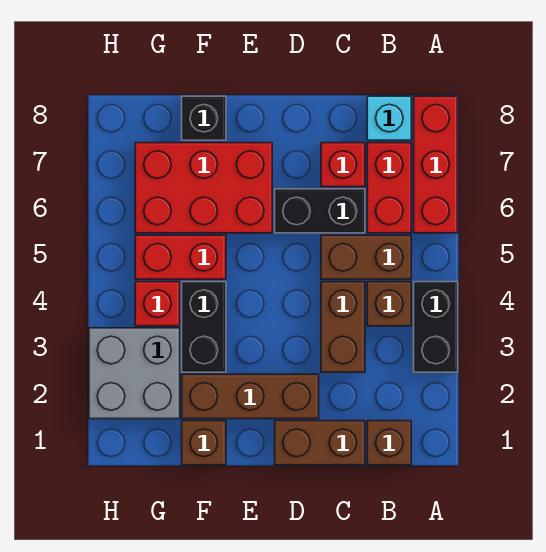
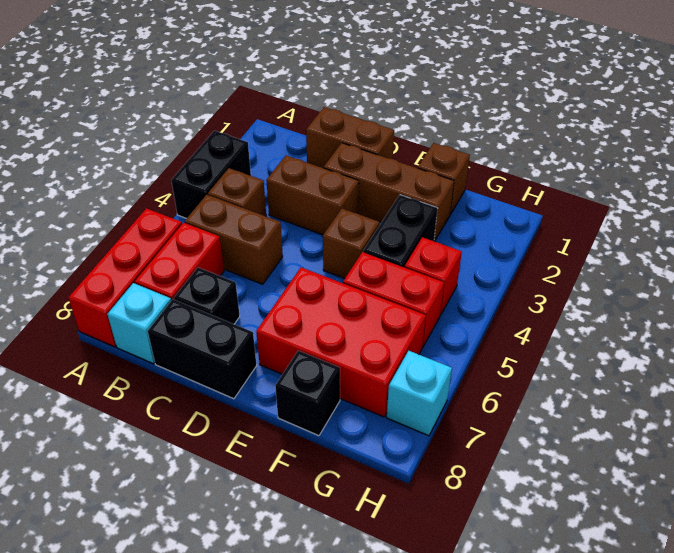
brown brick B1 level 1 -> brown brick E4 level 1
brown brick C3:C4 level 1 -> brown brick C3:D3 level 1
black brick C6:D6 level 1 -> black brick C8:D8 level 1
red brick C7 level 1 -> black brick C7 level 1
grey brick G2:H3 level 1 -> none
none -> cyan brick H7 level 1

